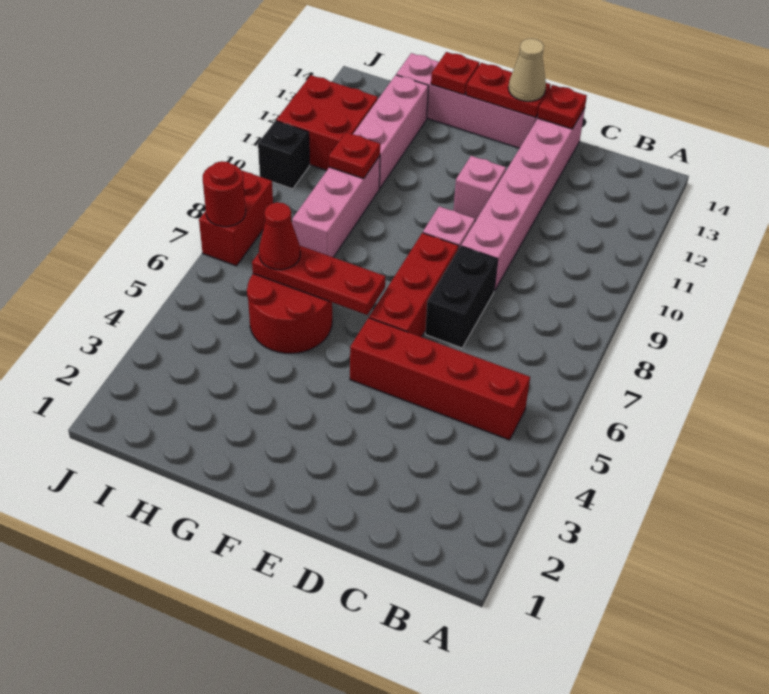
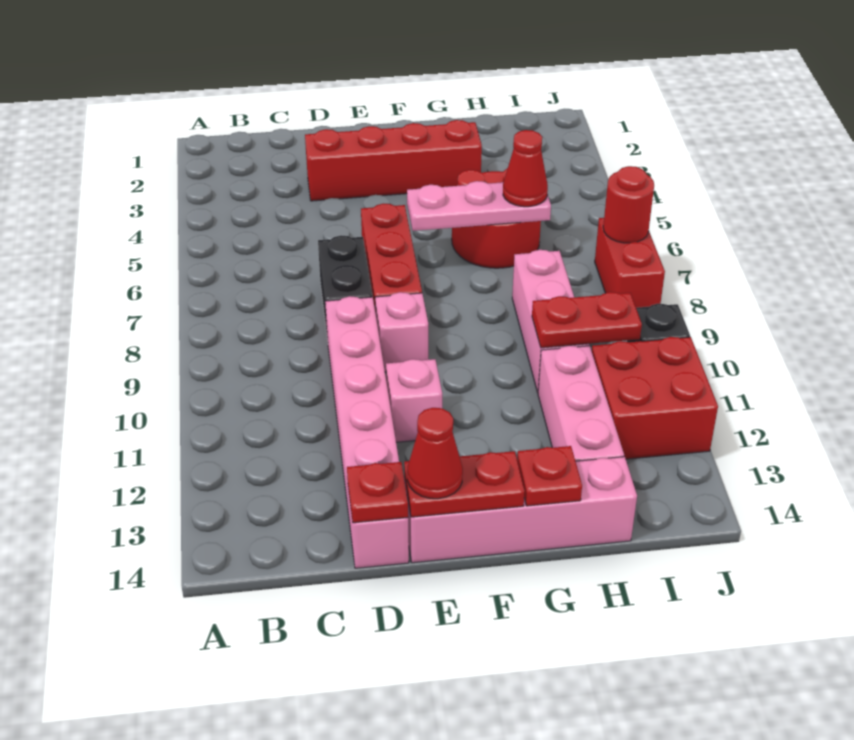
red brick B5:E5 level 1 -> red brick D3:G3 level 1
tan cone E14 level 3 -> red cone E14 level 3
red plate F6:H6 level 2 -> pink plate F6:H6 level 2
red plate H10 level 2 -> red plate H10:I10 level 2

